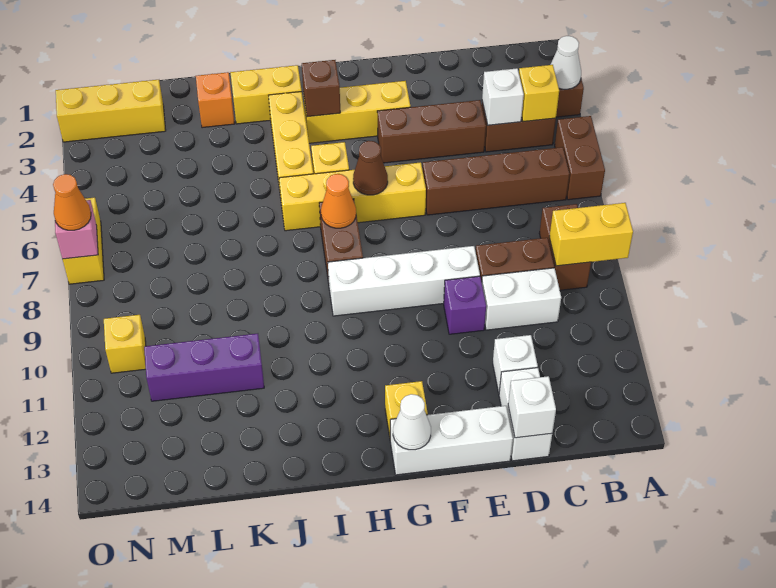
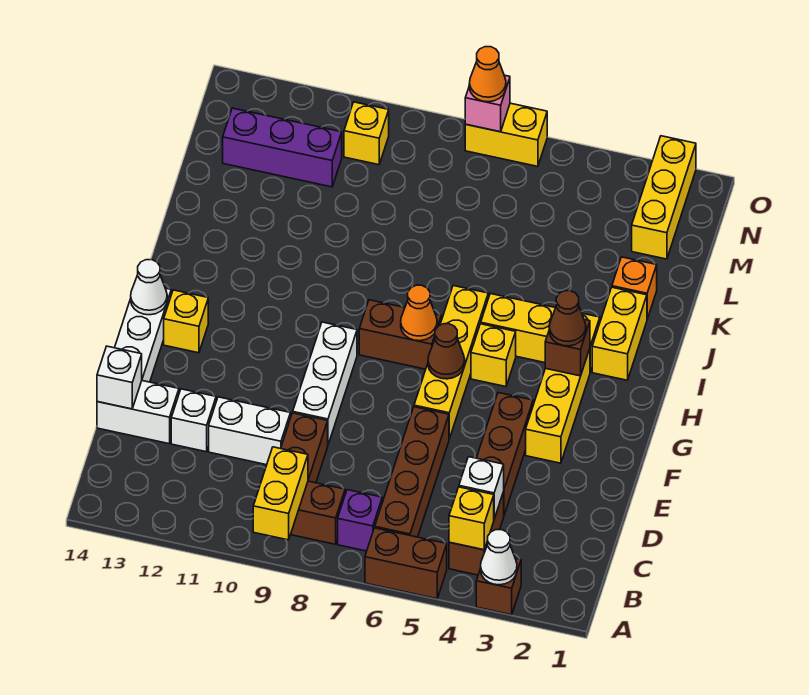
white brick C10:D10 level 1 -> white brick D10:D11 level 1
white brick E9:H9 level 1 -> white brick E9:G9 level 1
purple brick E10 level 1 -> purple brick B7 level 1
none -> brown cone H3 level 3
purple brick K11:M11 level 1 -> purple brick M11:M13 level 1

